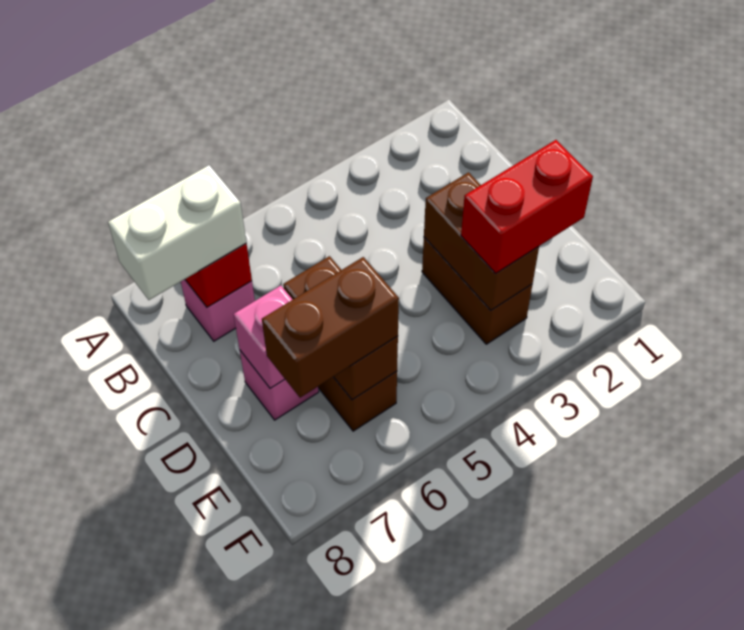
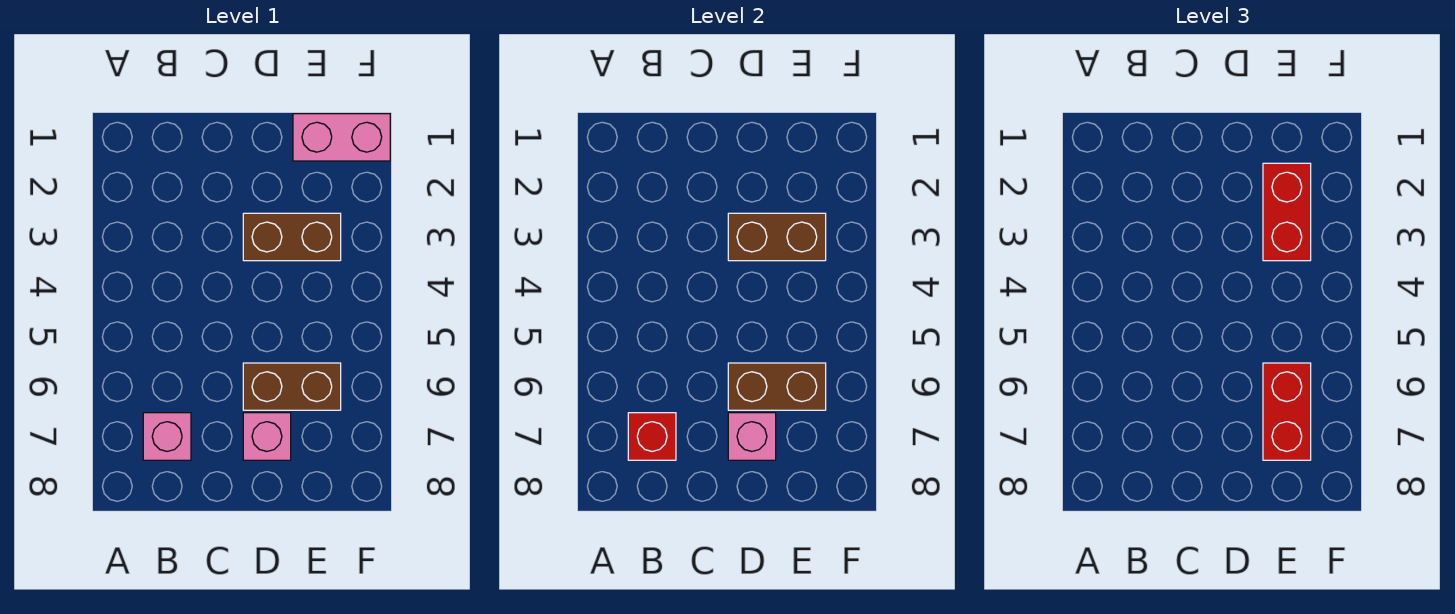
white brick B7:B8 level 3 -> none
none -> pink brick E1:F1 level 1
brown brick E6:E7 level 3 -> red brick E6:E7 level 3

